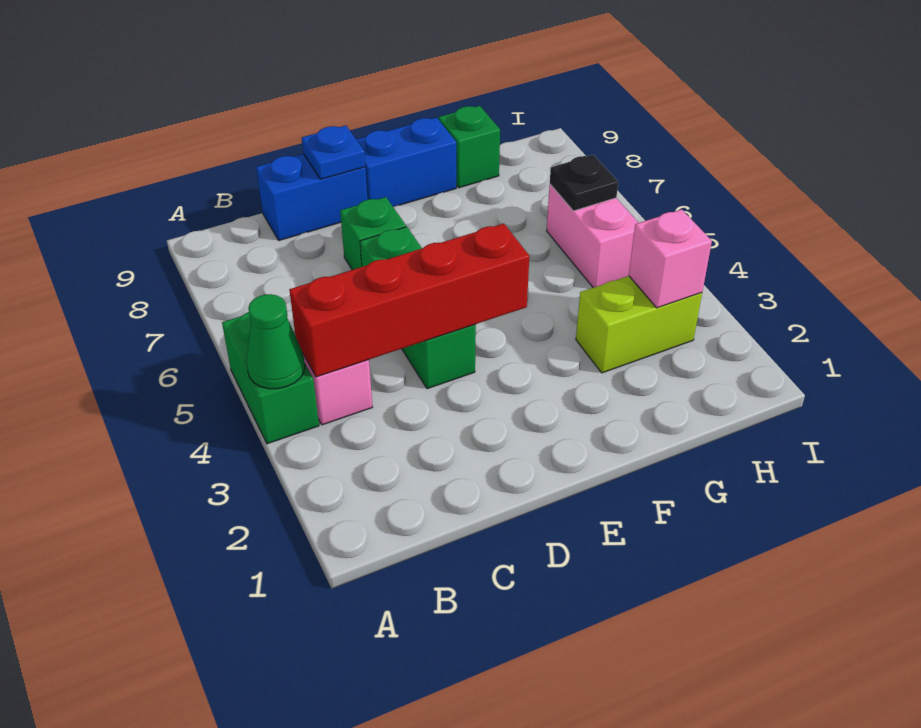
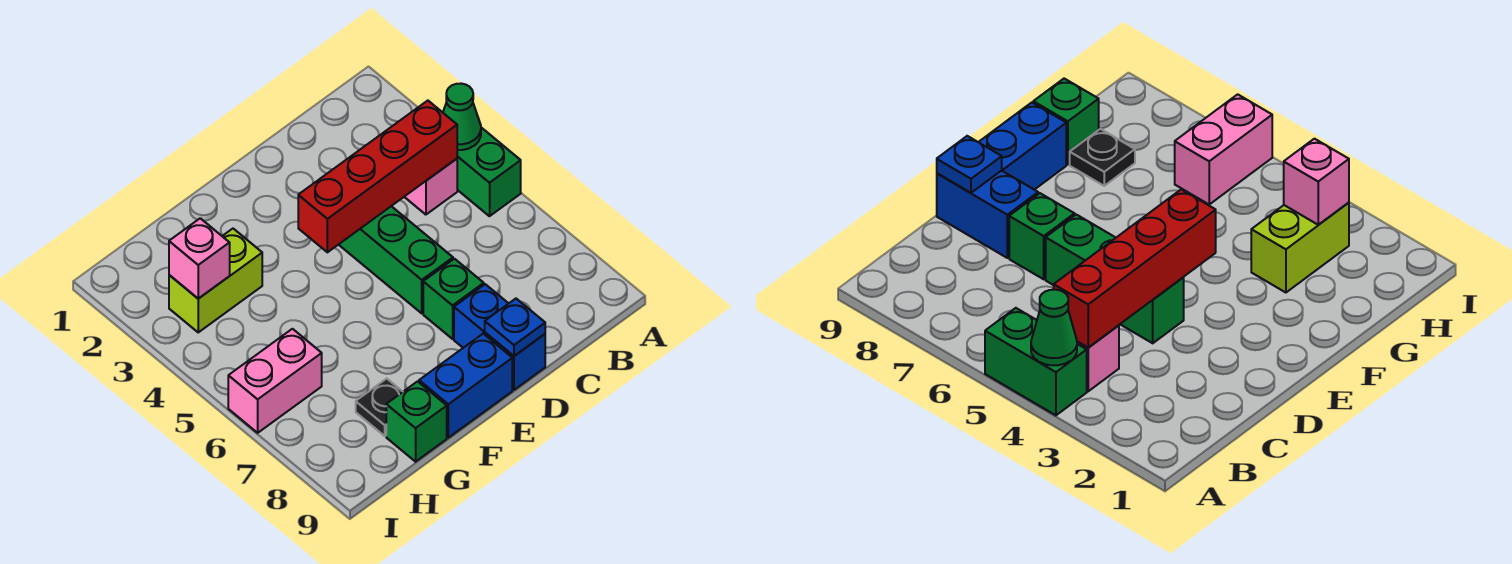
blue brick C9:D9 level 1 -> blue brick D8:D9 level 1
pink brick H5:H6 level 1 -> pink brick H6:I6 level 1
black plate H6 level 2 -> black plate G8 level 1

